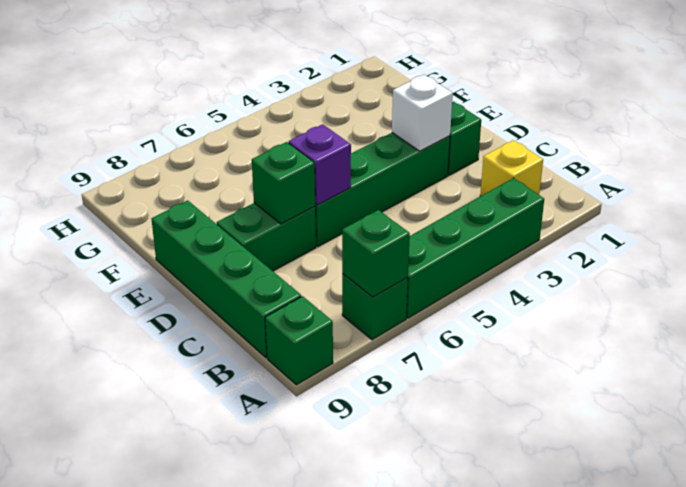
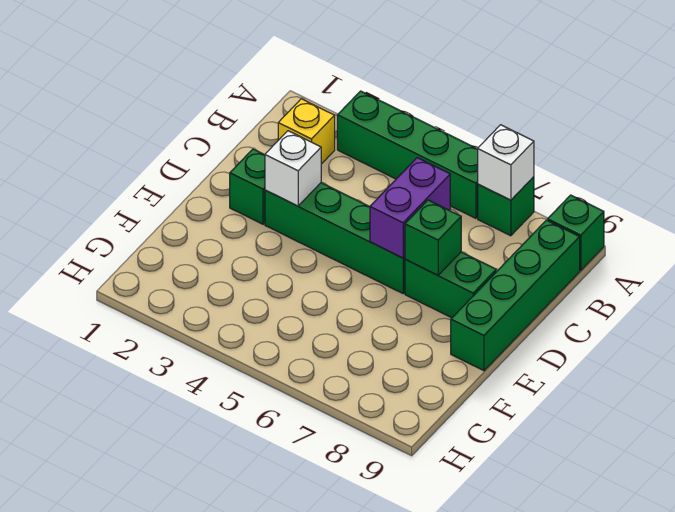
green brick A7 level 2 -> white brick A7 level 2
purple brick D6 level 2 -> purple brick C6:D6 level 2

